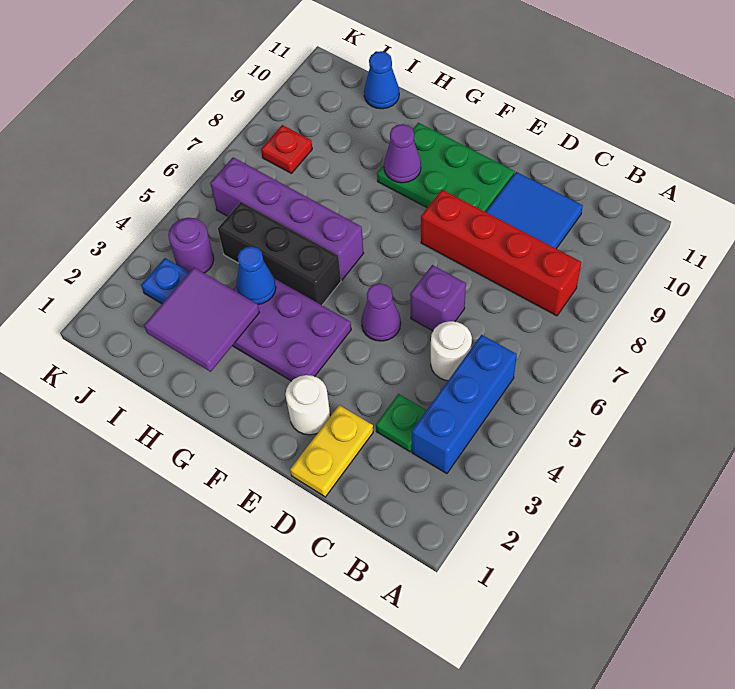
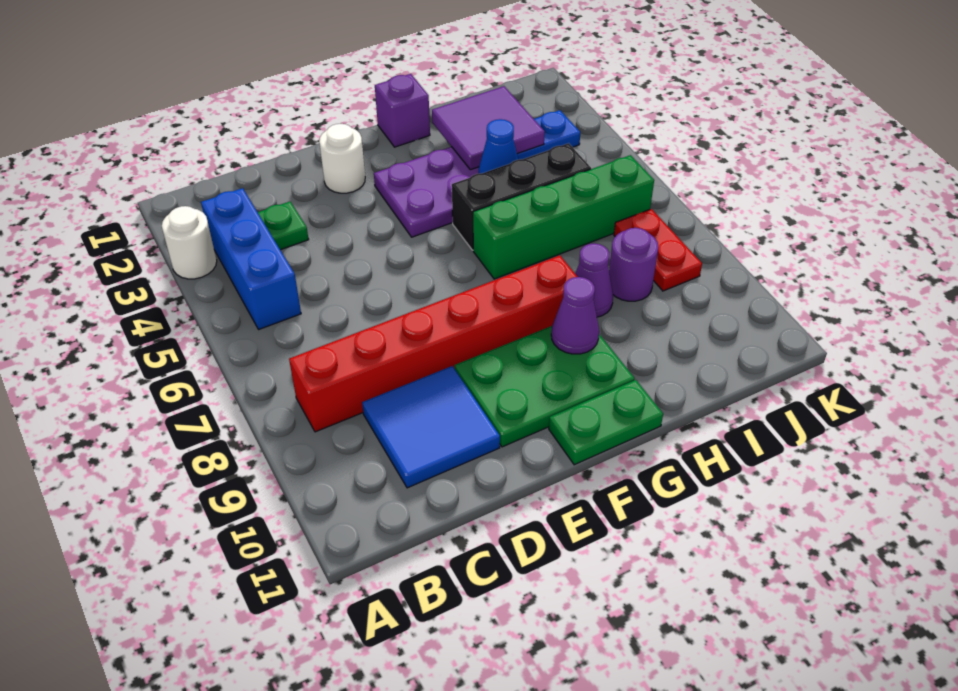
red brick B8:E8 level 1 -> red brick B8:G8 level 1
white round brick C5 level 1 -> white round brick A3 level 1
yellow plate D1:D2 level 1 -> none
purple brick D6 level 1 -> purple brick G1 level 1
purple cone E5 level 1 -> purple cone H8 level 1
none -> green plate F11:G11 level 1
purple brick G6:J6 level 1 -> green brick G6:J6 level 1
blue cone I11 level 1 -> none
purple round brick J4 level 1 -> purple round brick I8 level 1
red plate J8 level 1 -> red plate J7:J8 level 1

